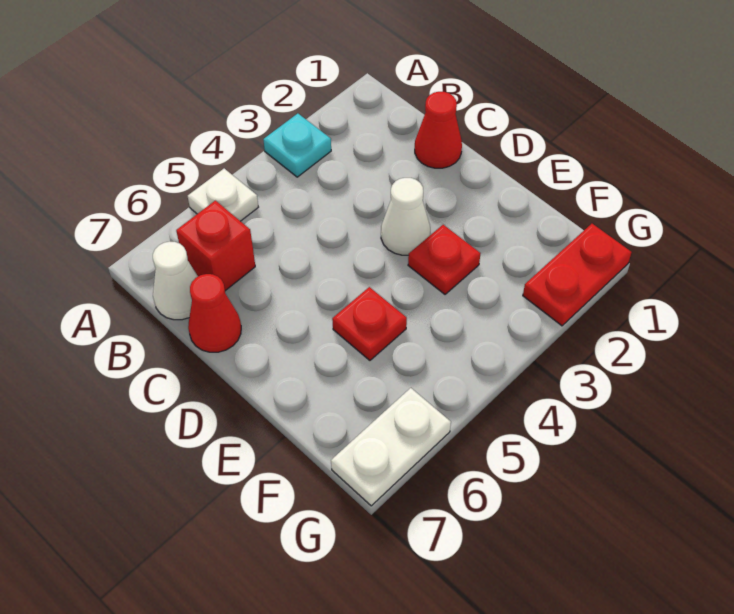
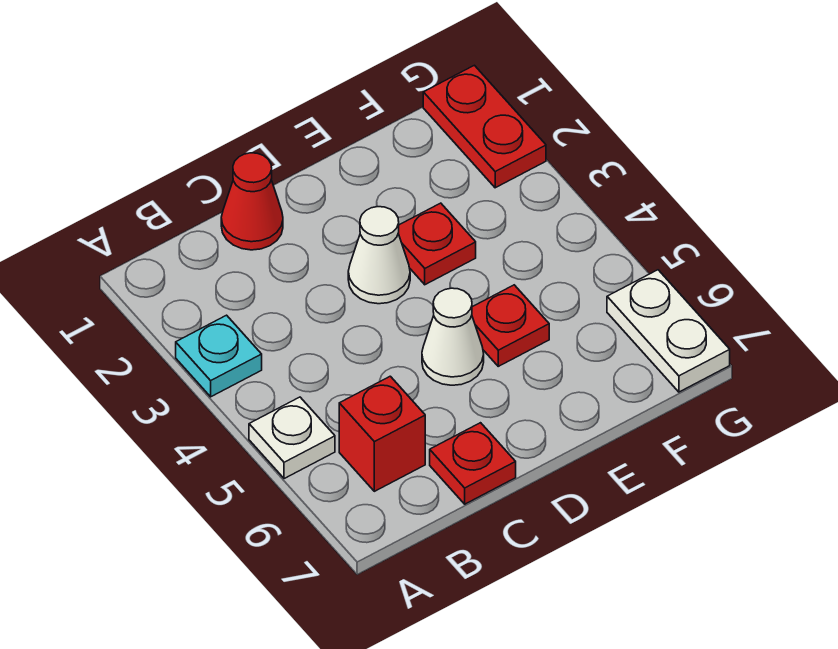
white cone B7 level 1 -> white cone D5 level 1
red cone C7 level 1 -> red plate C7 level 1

